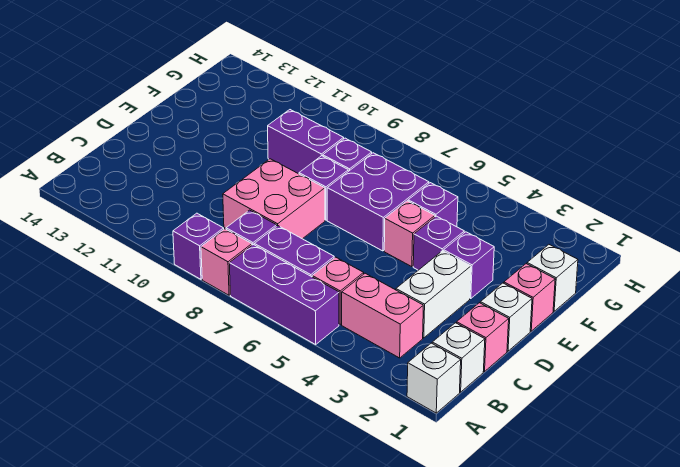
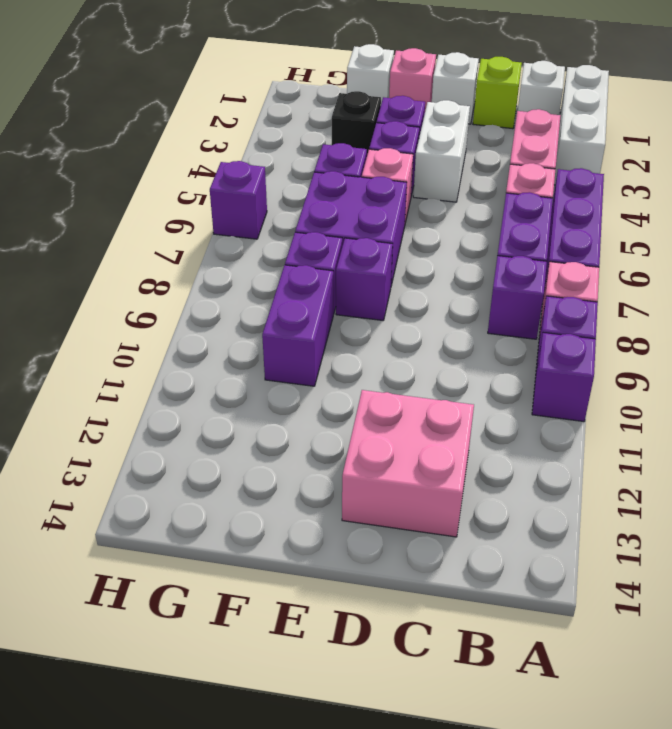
white brick A1 level 1 -> white brick A1:A3 level 1
none -> purple brick A10 level 1
pink brick C1 level 1 -> lime brick C1 level 1
white brick C3:D3 level 1 -> white brick D3:D4 level 1
pink brick C8:D9 level 1 -> pink brick C12:D13 level 1
none -> black brick F3 level 1
none -> purple brick H6 level 1

